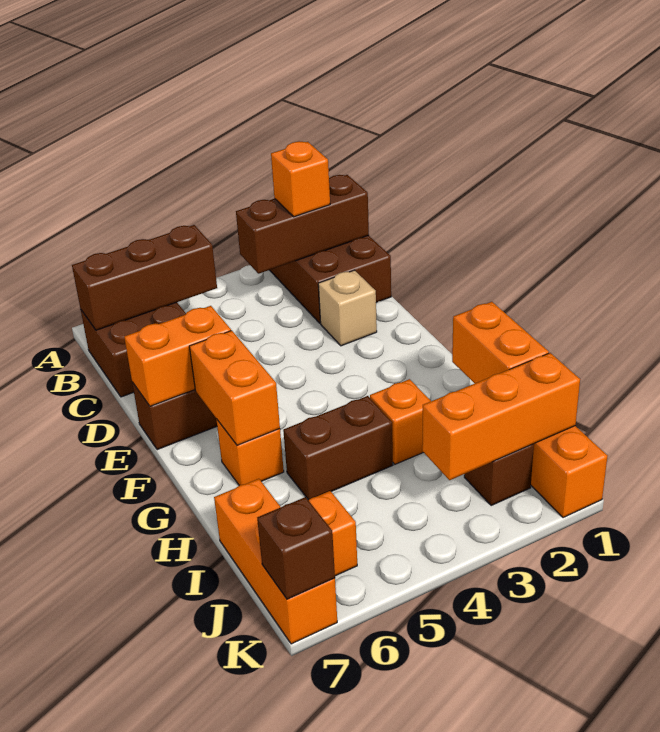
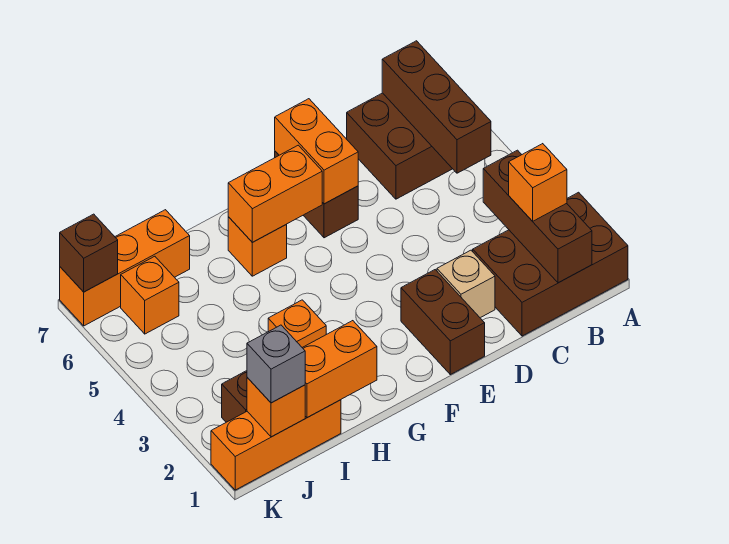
brown brick H4:H5 level 1 -> brown brick E1:E2 level 1
orange brick J1:J3 level 2 -> orange brick J1 level 2
none -> grey brick J1 level 3

